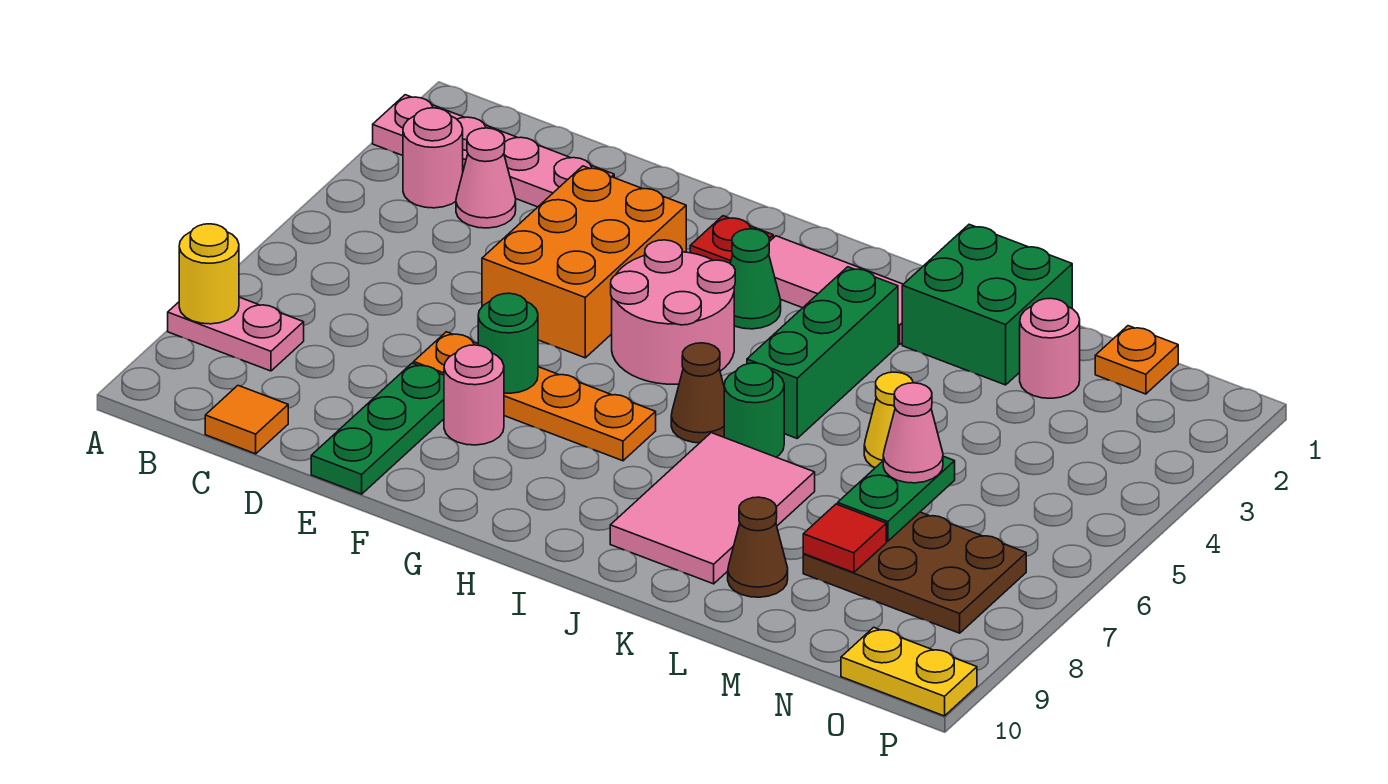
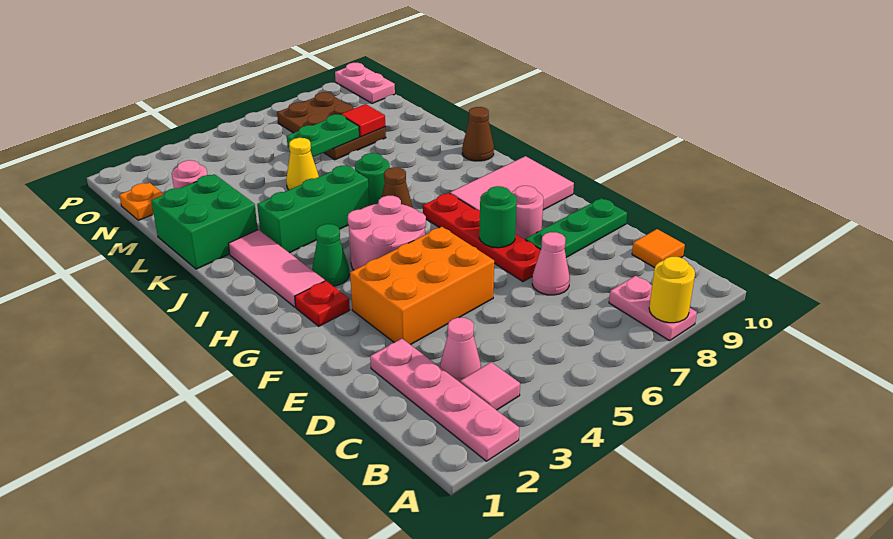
pink round brick B3 level 1 -> pink tile B3 level 1
orange plate E7:H7 level 1 -> red plate E7:H7 level 1
pink tile J7:K9 level 1 -> pink tile G8:H10 level 1
brown cone L9 level 1 -> brown cone J10 level 1
pink cone M6 level 3 -> pink cone D7 level 1
yellow plate O10:P10 level 1 -> pink plate O10:P10 level 1

